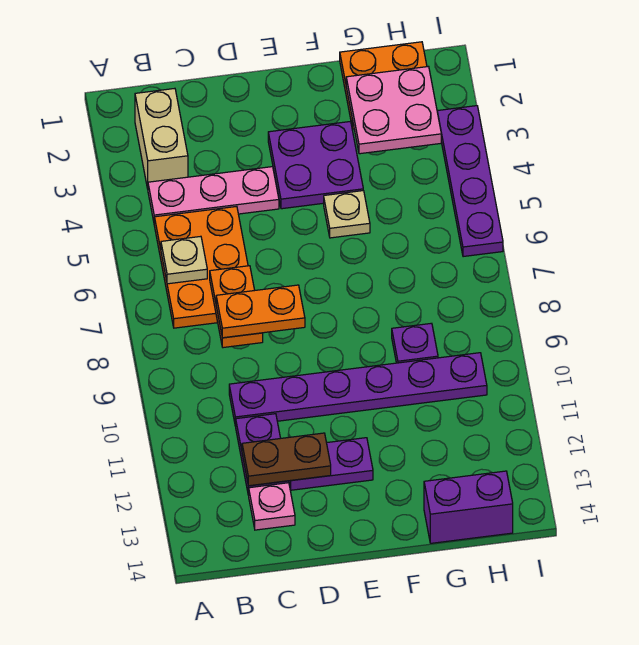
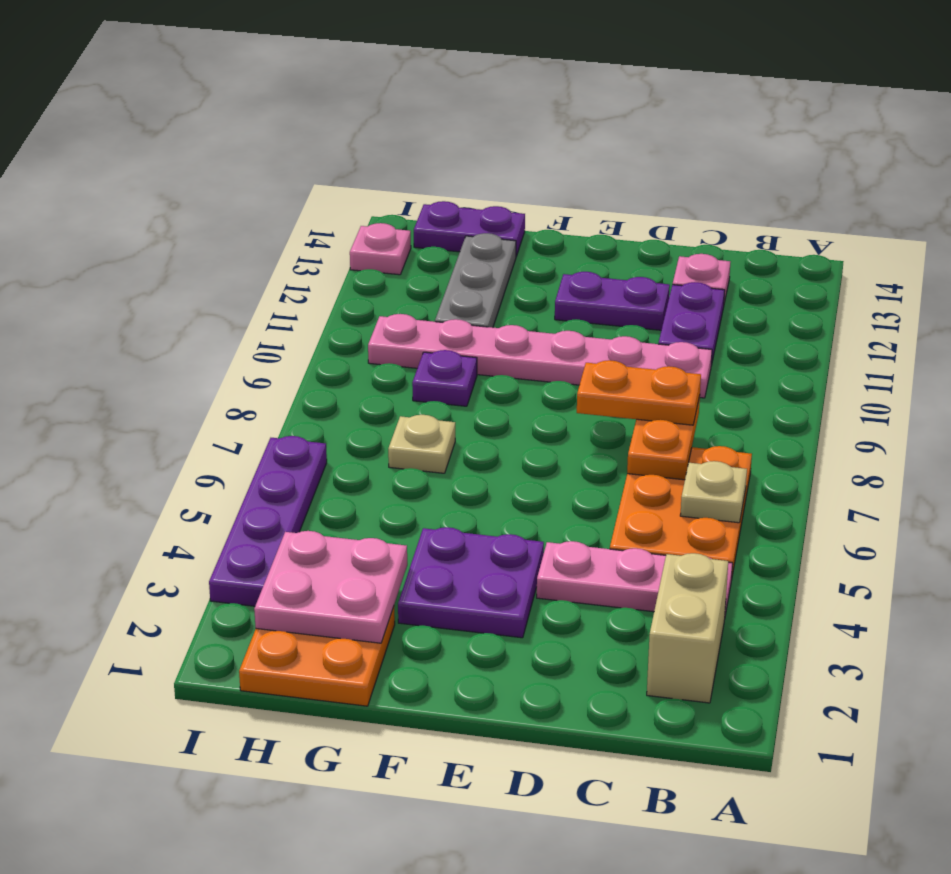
purple plate C10:H10 level 1 -> pink plate C10:H10 level 1
brown plate C12:D12 level 2 -> none
tan plate F5 level 1 -> tan plate G7 level 1
none -> grey plate G11:G13 level 1
purple brick G14:H14 level 1 -> purple plate G14:H14 level 1
none -> pink plate I13 level 1

